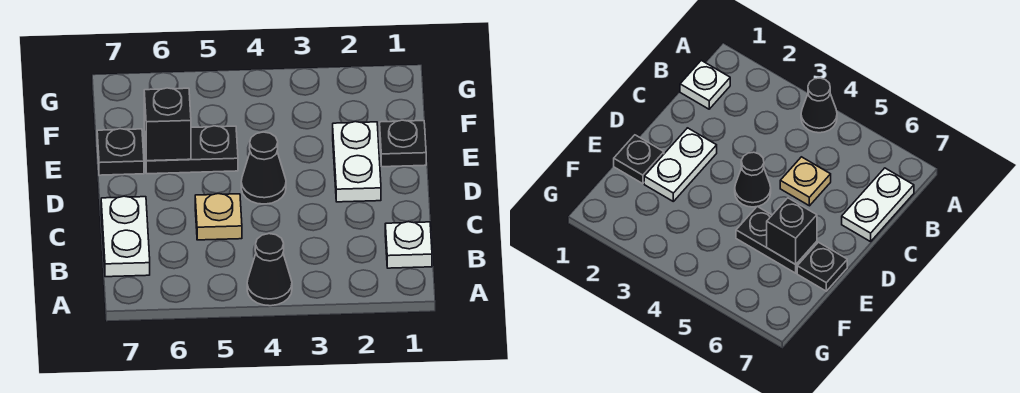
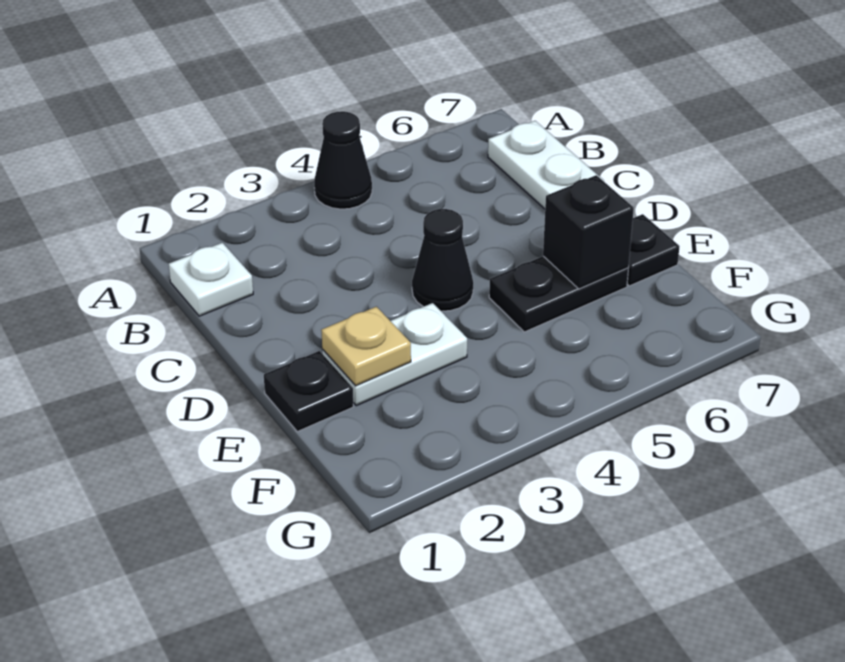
tan plate C5 level 1 -> tan plate E2 level 2
white plate D2:E2 level 1 -> white plate E2:E3 level 1

